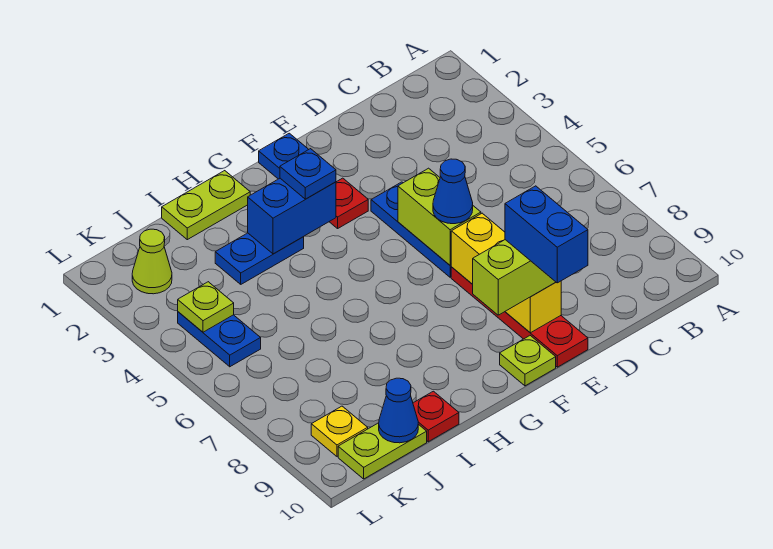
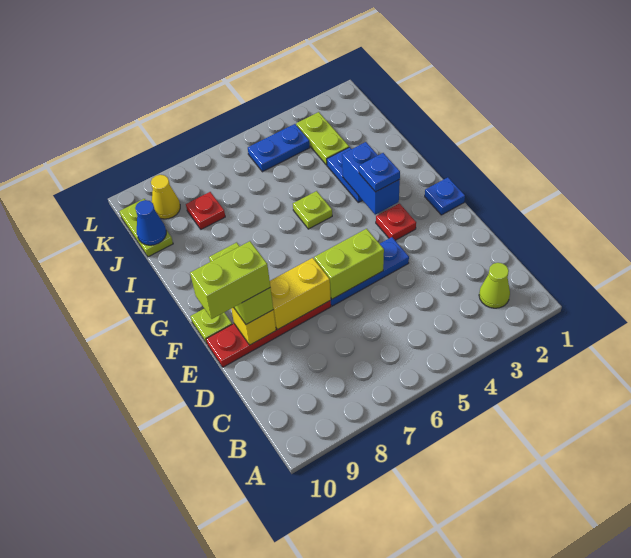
blue cone E6 level 3 -> none
blue brick E9:E10 level 4 -> lime brick E9:E10 level 4
lime plate H1:I1 level 1 -> lime plate J3:K3 level 1
red plate I10 level 1 -> red plate J8 level 1
lime cone K2 level 1 -> lime cone B2 level 1
lime plate K4 level 2 -> lime plate H5 level 1
yellow plate K9 level 1 -> yellow cone K9 level 1

